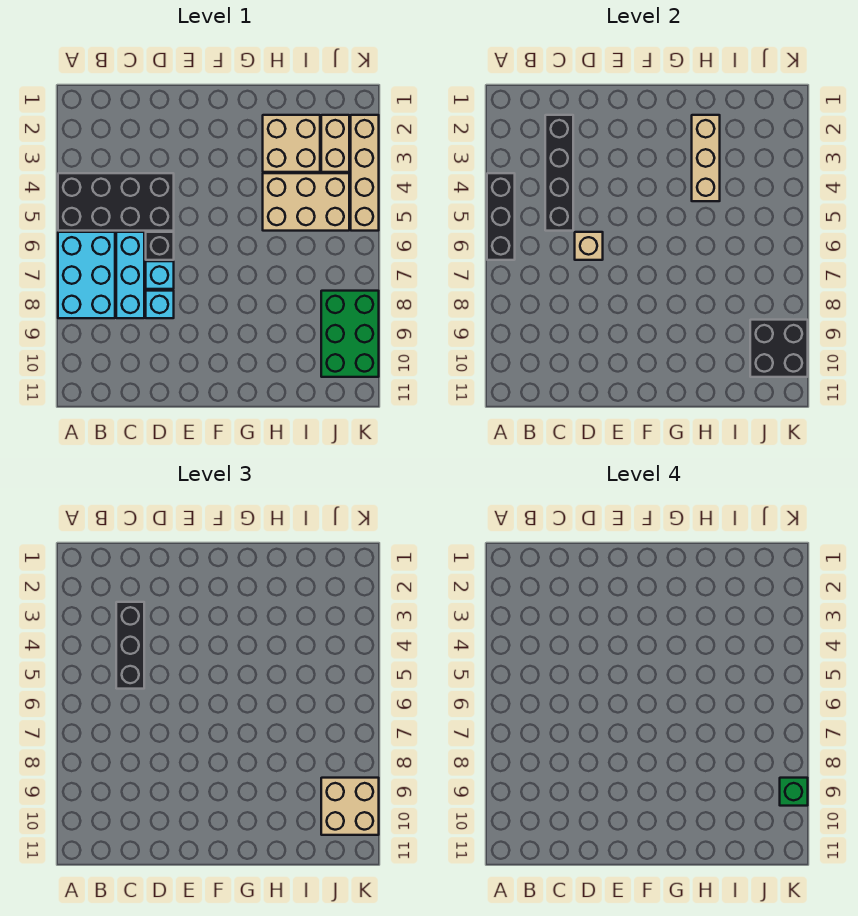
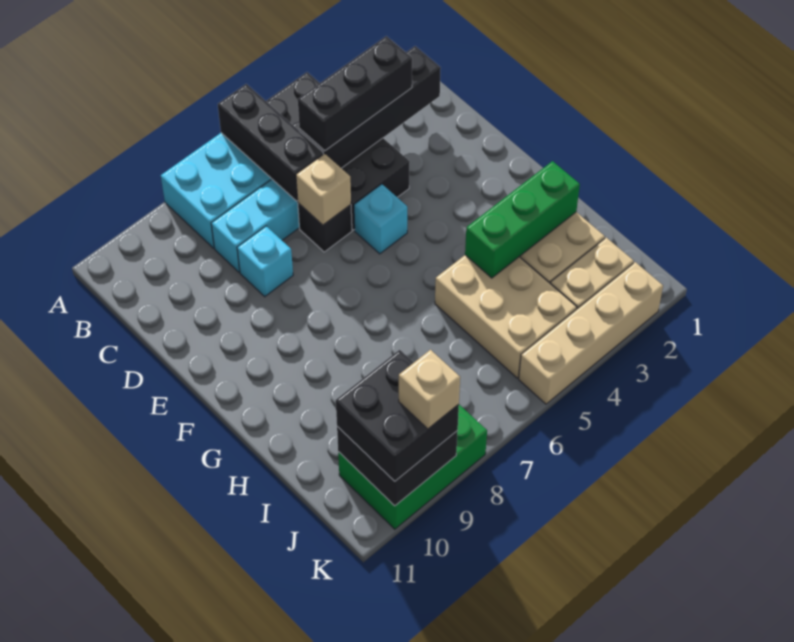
black brick A4:A6 level 2 -> black brick A6:C6 level 2
cyan brick D7 level 1 -> cyan brick E5 level 1
tan brick H2:H4 level 2 -> green brick H2:H4 level 2
tan brick J9:K10 level 3 -> black brick J9:K10 level 3
green brick K9 level 4 -> tan brick K9 level 4

